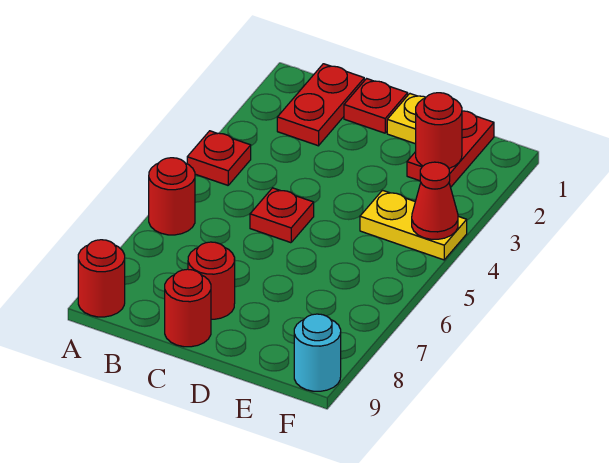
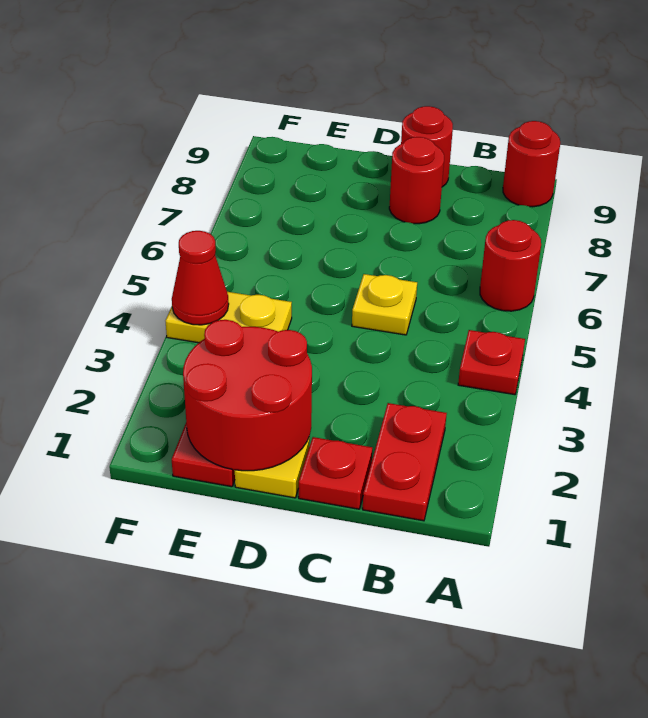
red plate C5 level 1 -> yellow plate C5 level 1
red round brick E2 level 2 -> red round brick D1:E2 level 2
cyan round brick F9 level 1 -> none

